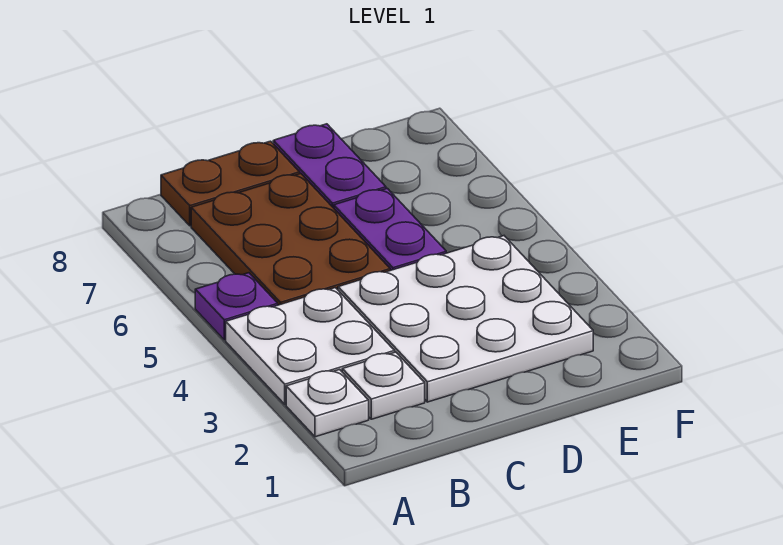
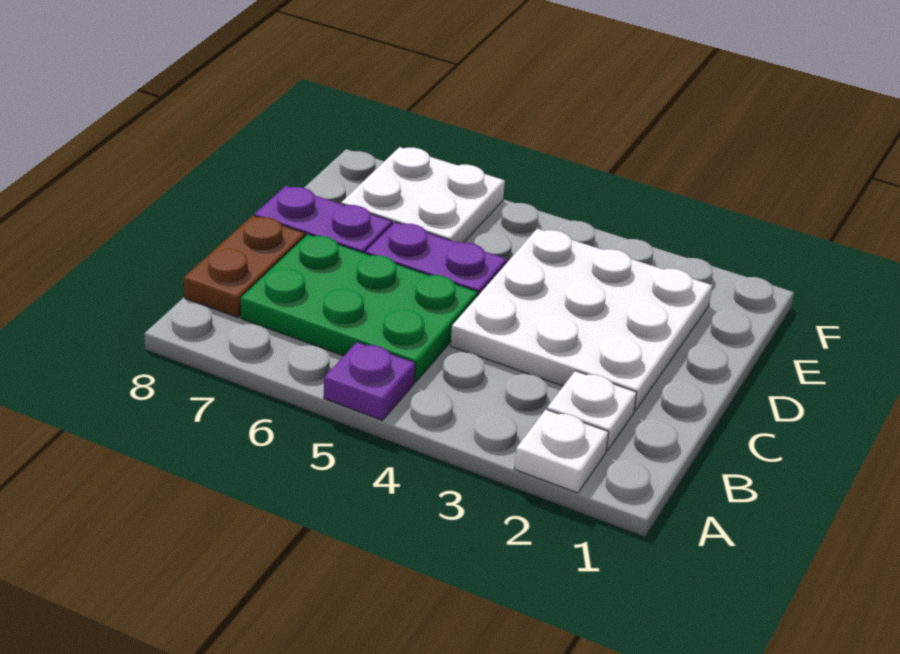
white plate A3:B4 level 1 -> white plate E6:F7 level 1
brown plate B5:C7 level 1 -> green plate B5:C7 level 1

